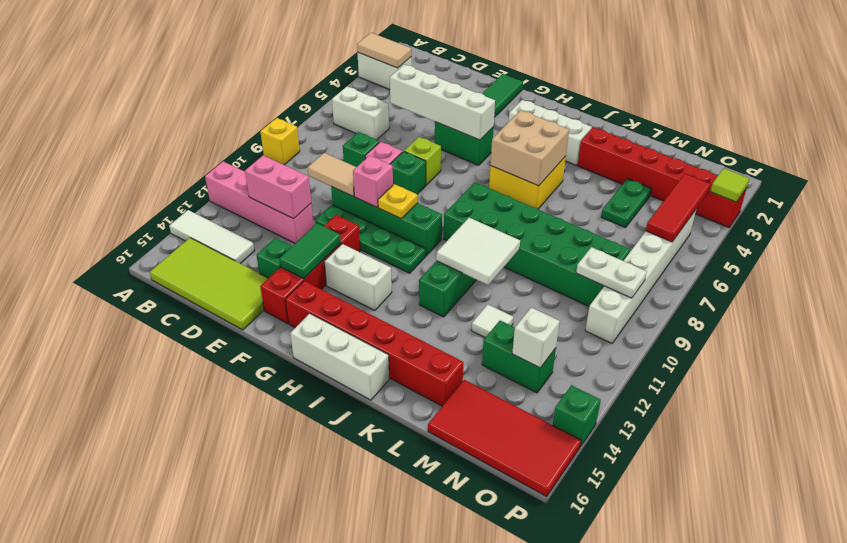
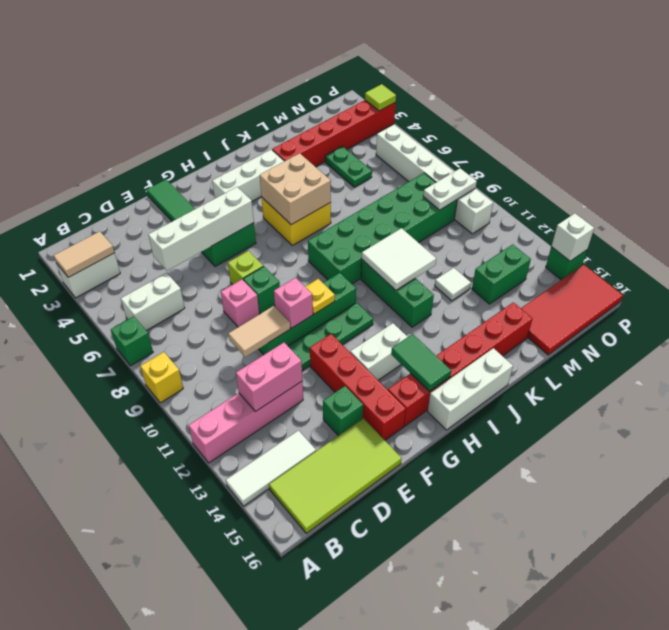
green brick D8 level 1 -> green brick A7 level 1
green tile F13:F14 level 2 -> green tile H14:H15 level 2
white brick N13 level 2 -> white brick P14 level 2
red tile O4:O6 level 2 -> none

